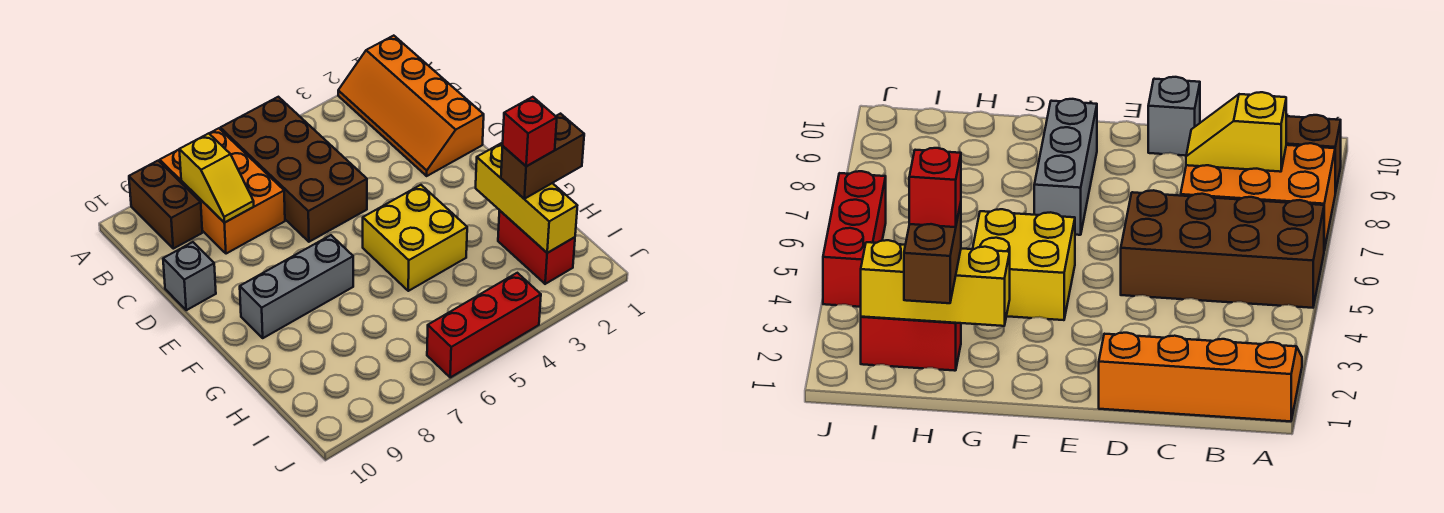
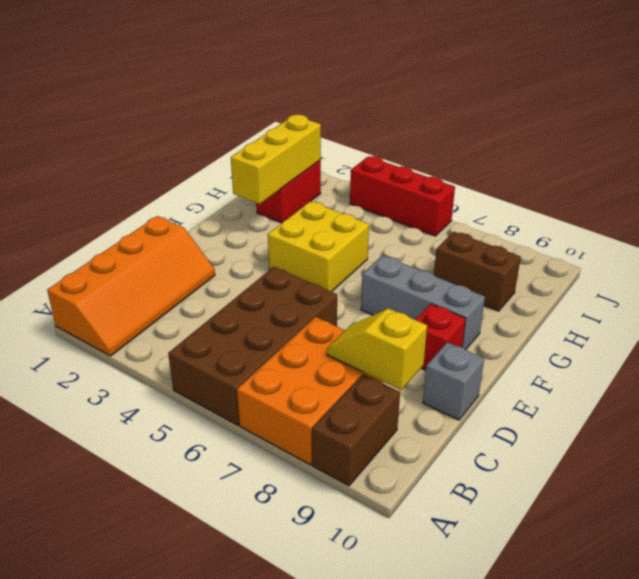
yellow slope B8:C8 level 2 top B -> yellow slope C8:C9 level 2 top 9
brown brick H1:H2 level 3 -> brown brick H8:H9 level 1
red brick H2 level 4 -> red brick E9 level 1

